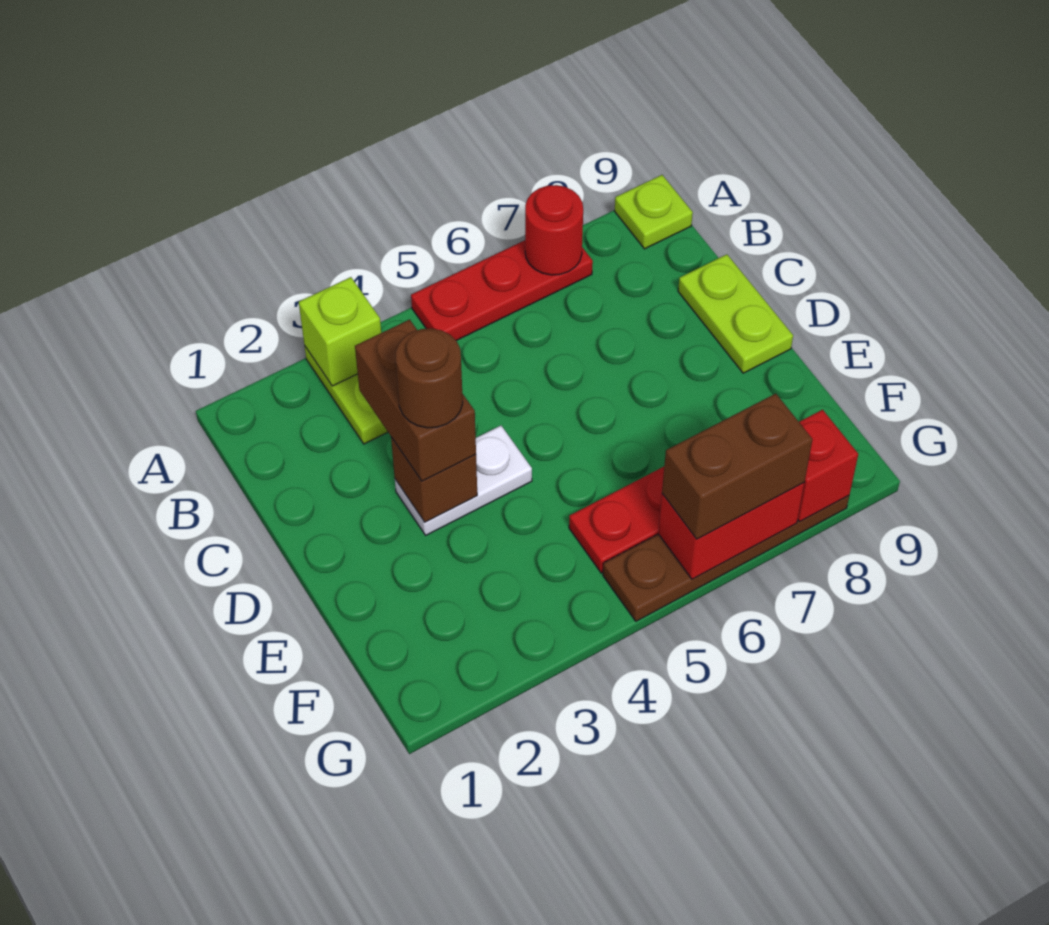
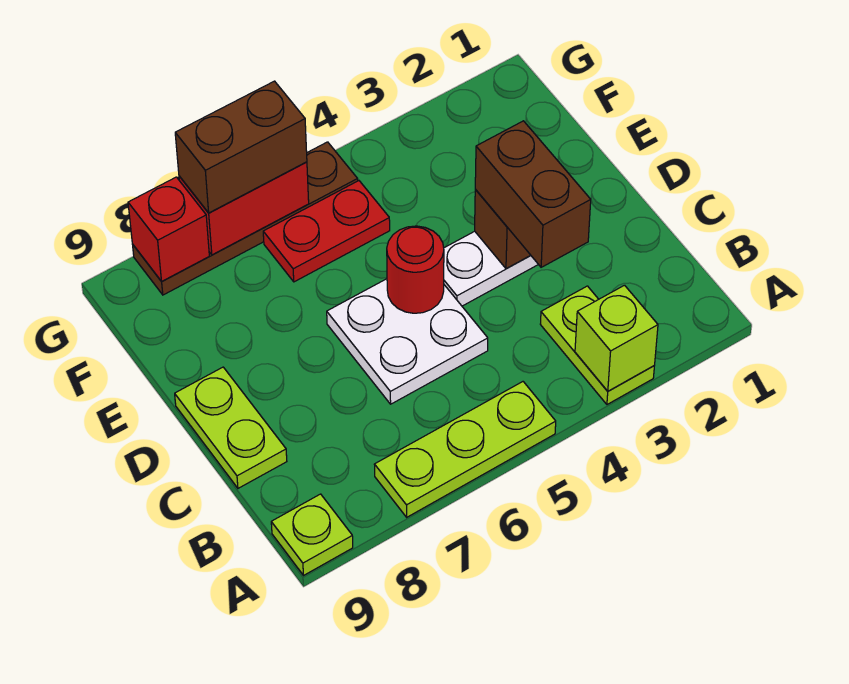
red plate A5:A7 level 1 -> lime plate A5:A7 level 1
red round brick A7 level 2 -> red round brick D5 level 2
none -> white plate C5:D6 level 1
brown round brick D3 level 4 -> none

